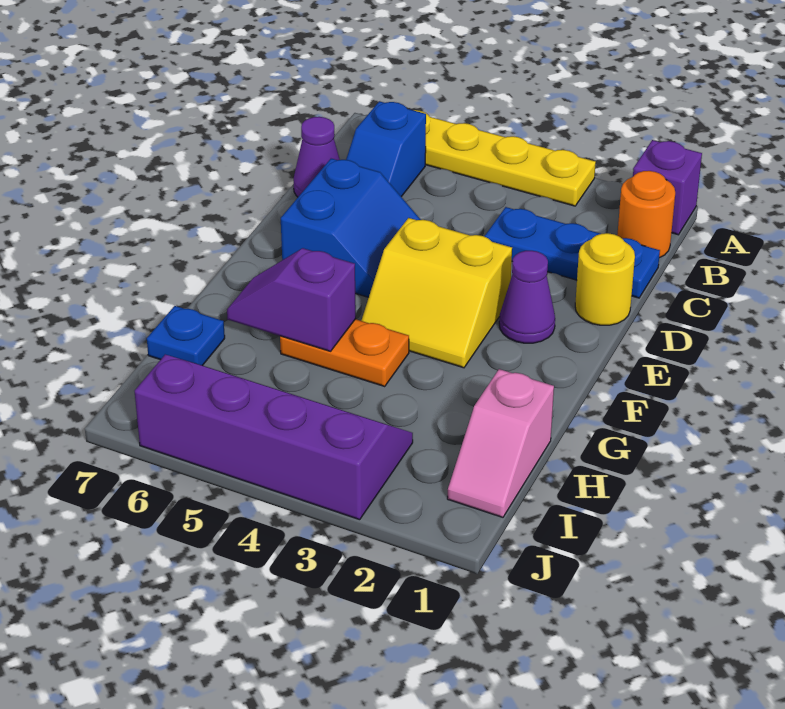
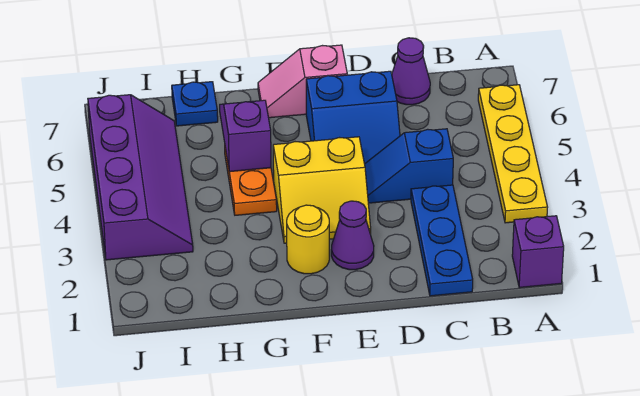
orange round brick B1 level 1 -> none
blue slope B6:C6 level 1 top B -> blue slope C4:D4 level 1 top C
yellow round brick D1 level 1 -> yellow round brick F2 level 1
yellow slope E3:F4 level 1 top E -> yellow slope E3:F4 level 1 top 4
pink slope H1:I1 level 1 top H -> pink slope E7:F7 level 1 top E

